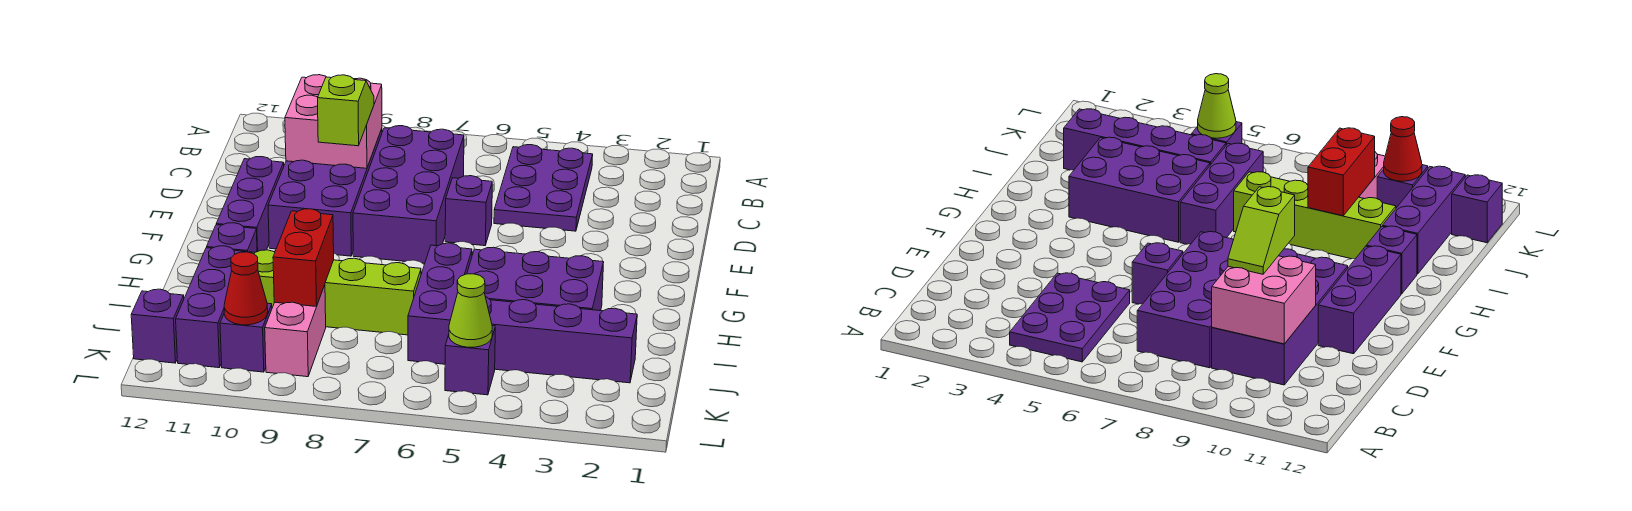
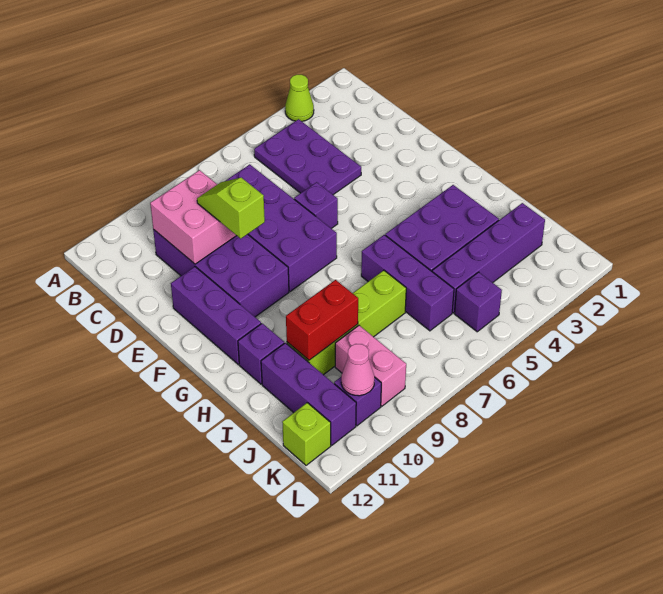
red brick I9:J9 level 2 -> red brick I9:I10 level 2
lime cone K5 level 2 -> lime cone A3 level 1
red cone K10 level 2 -> pink cone K10 level 2
purple brick K12 level 1 -> lime brick K12 level 1

